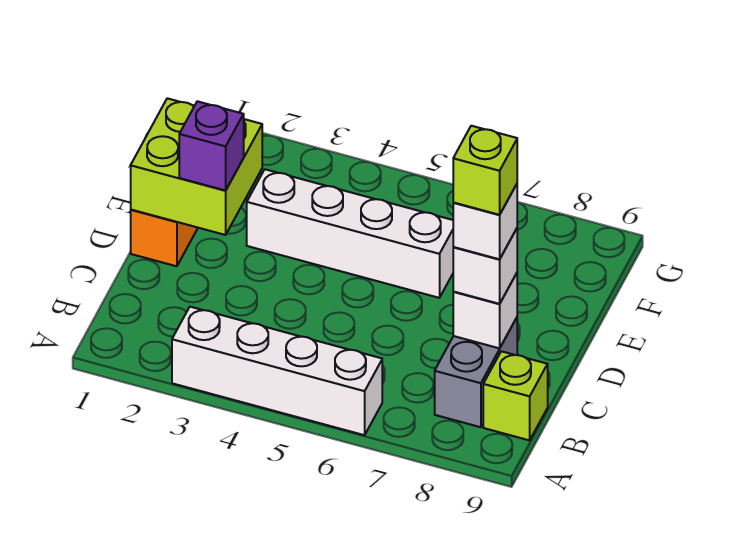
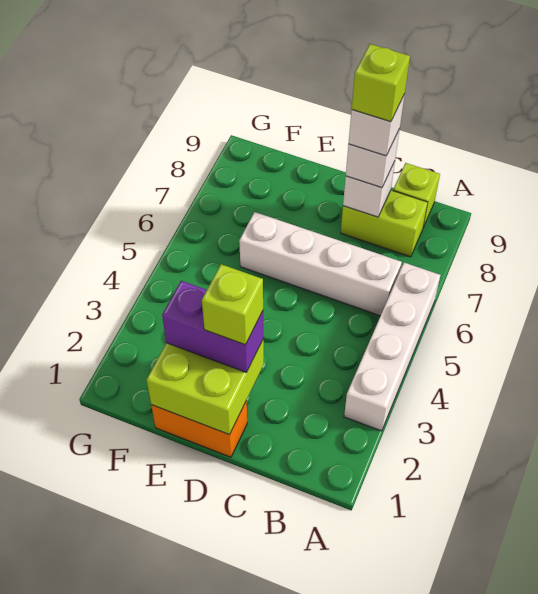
grey brick B8:C8 level 1 -> lime brick B8:C8 level 1
purple brick D2 level 3 -> purple brick D2:E2 level 3
none -> lime brick D2 level 4
white brick E3:E6 level 1 -> white brick B6:E6 level 1

